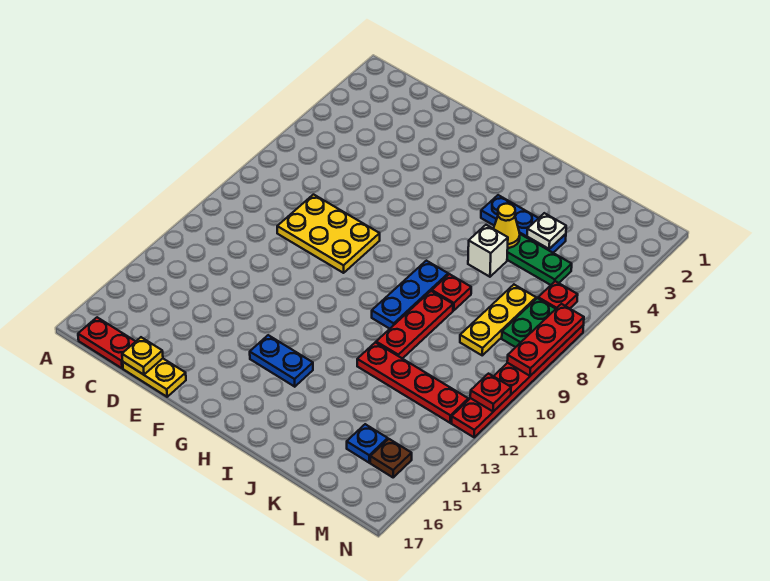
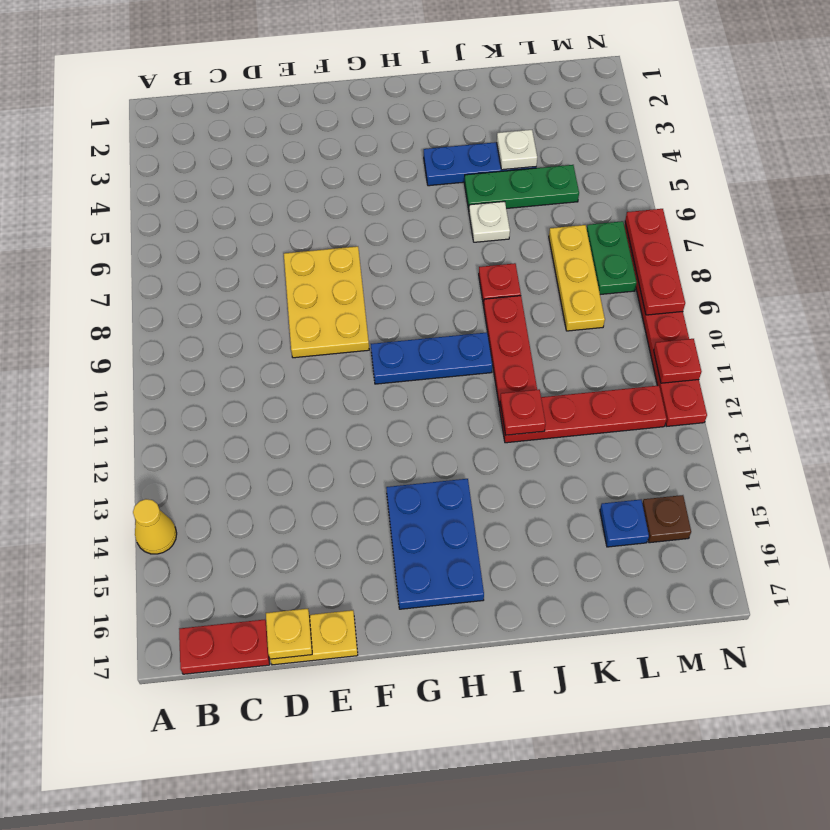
yellow plate D8:F9 level 1 -> yellow plate E7:F9 level 1
blue plate G14:H14 level 1 -> blue plate G14:H16 level 1
blue plate I8:I10 level 1 -> blue plate G10:I10 level 1
yellow cone J5 level 2 -> yellow cone A14 level 1
white brick J6 level 1 -> white plate J6 level 1
red plate M6 level 1 -> red plate J12 level 2

